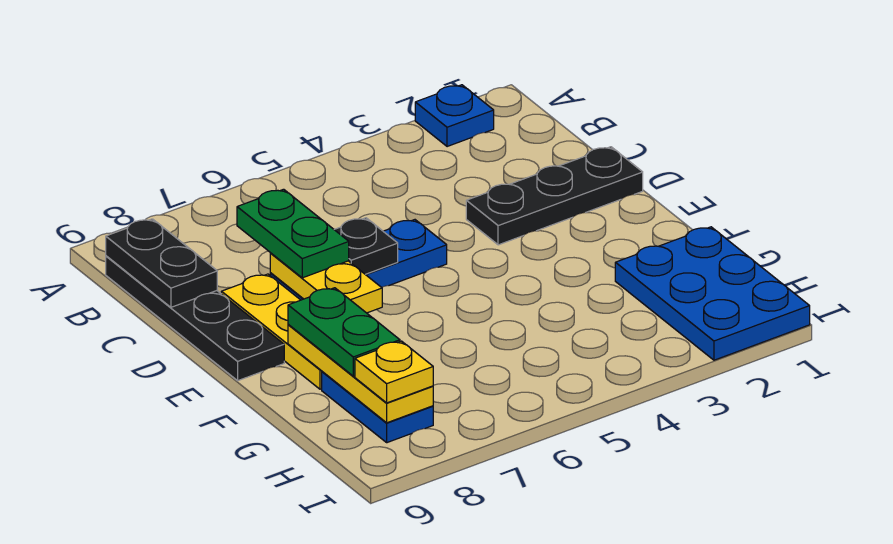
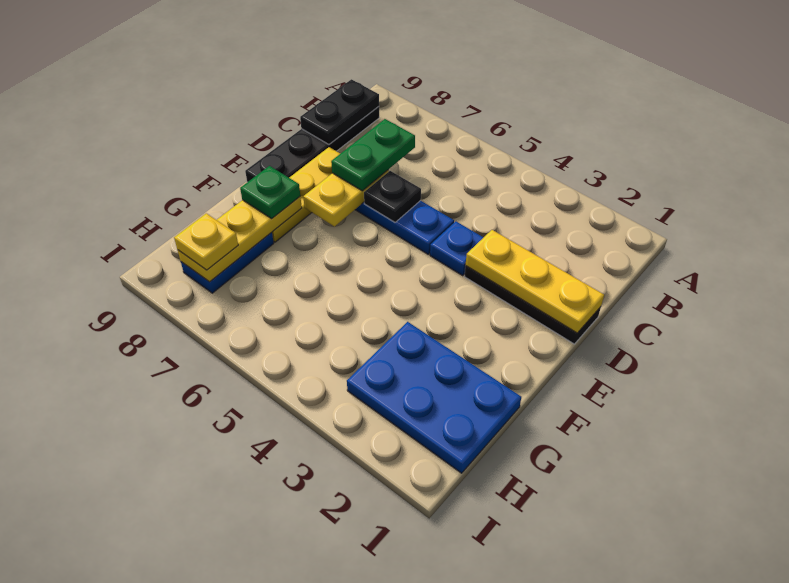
blue plate A2 level 1 -> blue plate D4 level 1
none -> yellow plate D1:D3 level 2
green plate F8:G8 level 3 -> green plate F8 level 3
blue plate G1:I2 level 1 -> blue plate G1:H3 level 1

